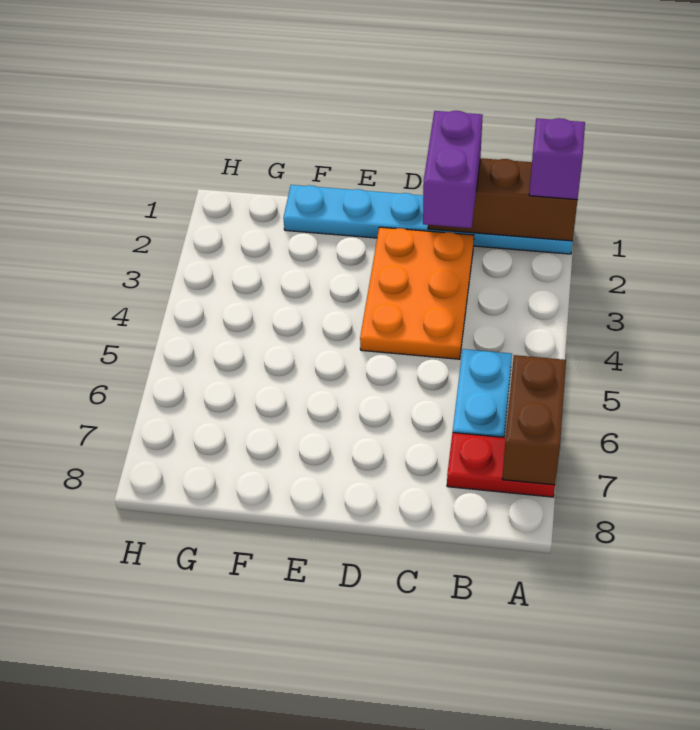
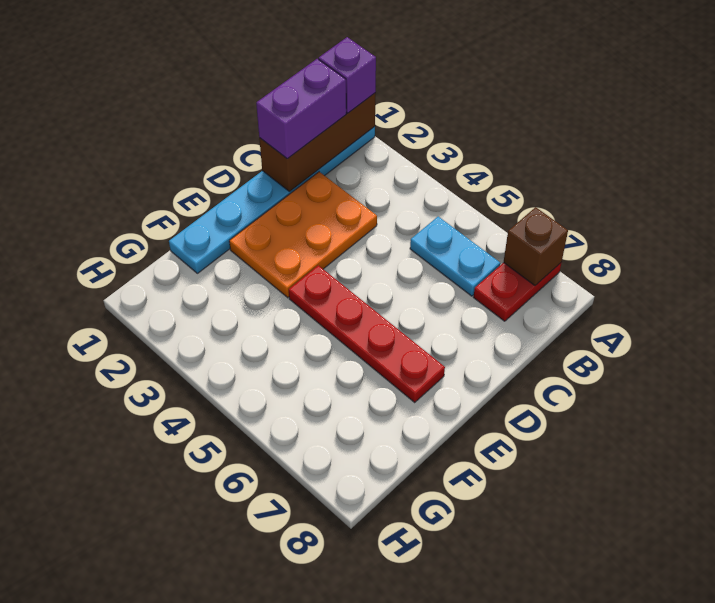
brown brick A6:A7 level 2 -> brown brick A7 level 2
purple brick C1:C2 level 3 -> purple brick B1:C1 level 3
orange plate C2:D4 level 1 -> orange plate C2:E3 level 1
none -> red plate E4:E7 level 1

